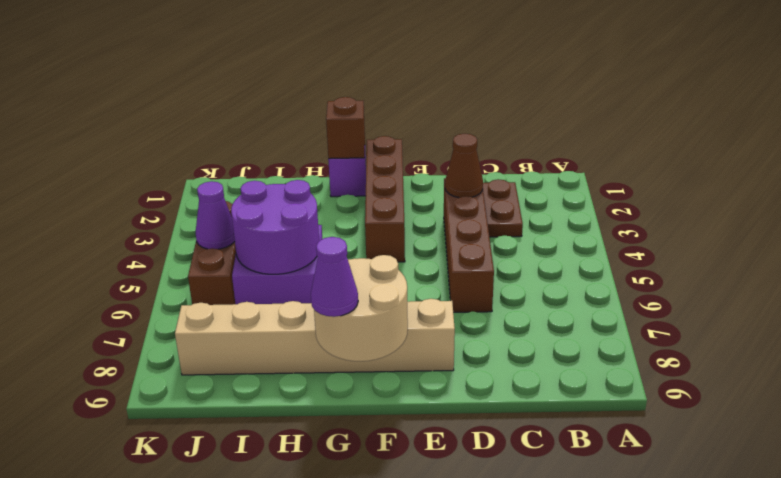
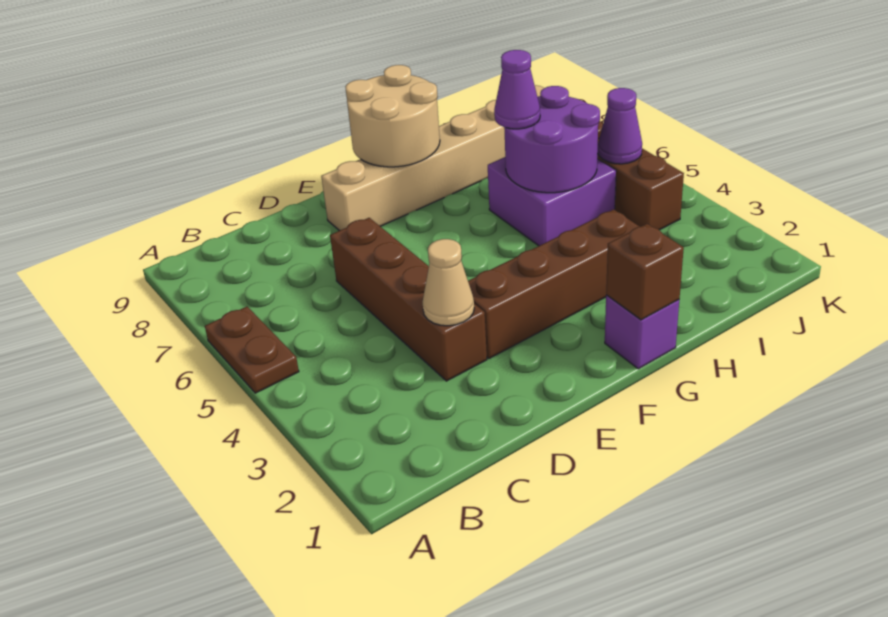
brown plate C2:C3 level 1 -> brown plate A5:A6 level 1
brown cone D3 level 2 -> tan cone D3 level 2
brown brick F1:F4 level 1 -> brown brick E3:H3 level 1
purple cone G9 level 3 -> purple cone H6 level 3

